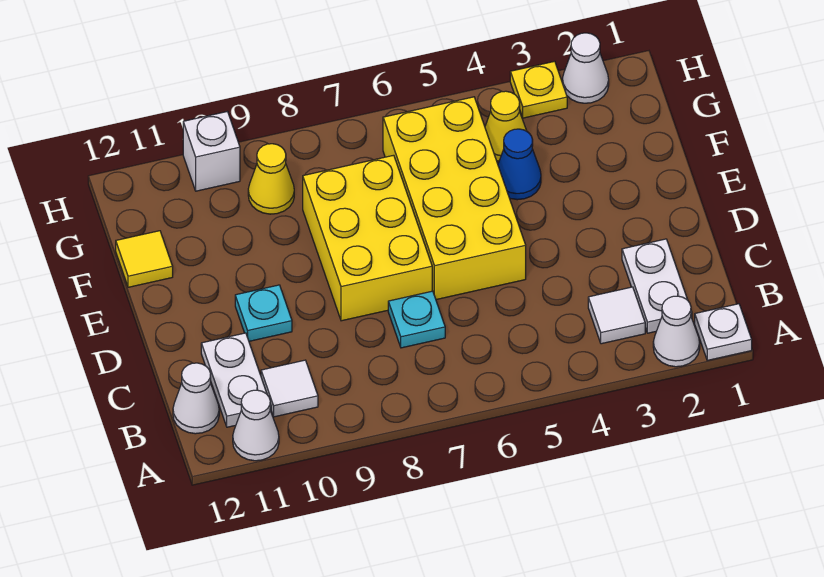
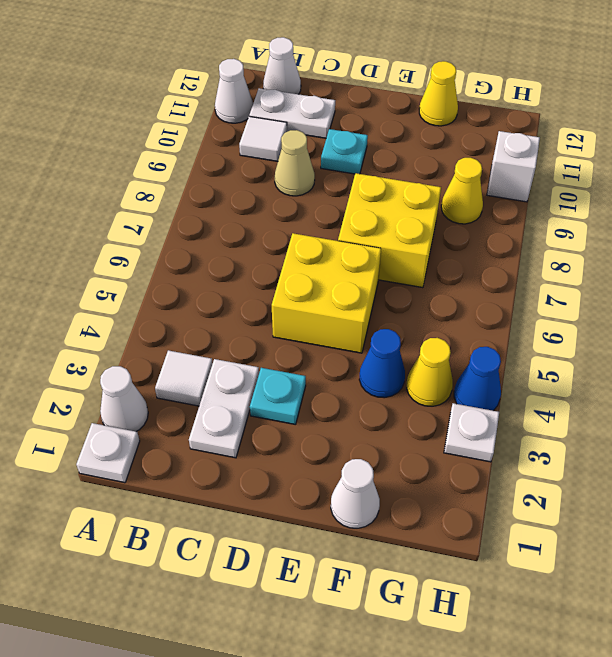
white plate B2:C2 level 1 -> white plate C2:C3 level 1
cyan plate C7 level 1 -> cyan plate D3 level 1
none -> tan cone C9 level 1
yellow brick D5:G6 level 1 -> yellow brick D5:E6 level 1
yellow brick D7:F8 level 1 -> yellow brick E7:F8 level 1
yellow tile F12 level 1 -> yellow cone F12 level 1
white cone H2 level 1 -> white cone F1 level 1
yellow plate H3 level 1 -> white plate H3 level 1
none -> blue cone H4 level 1

